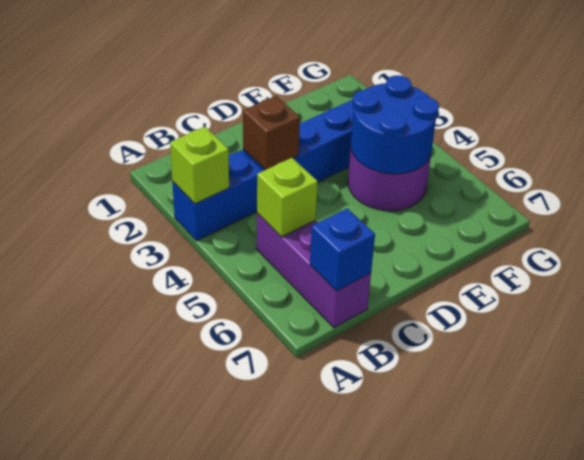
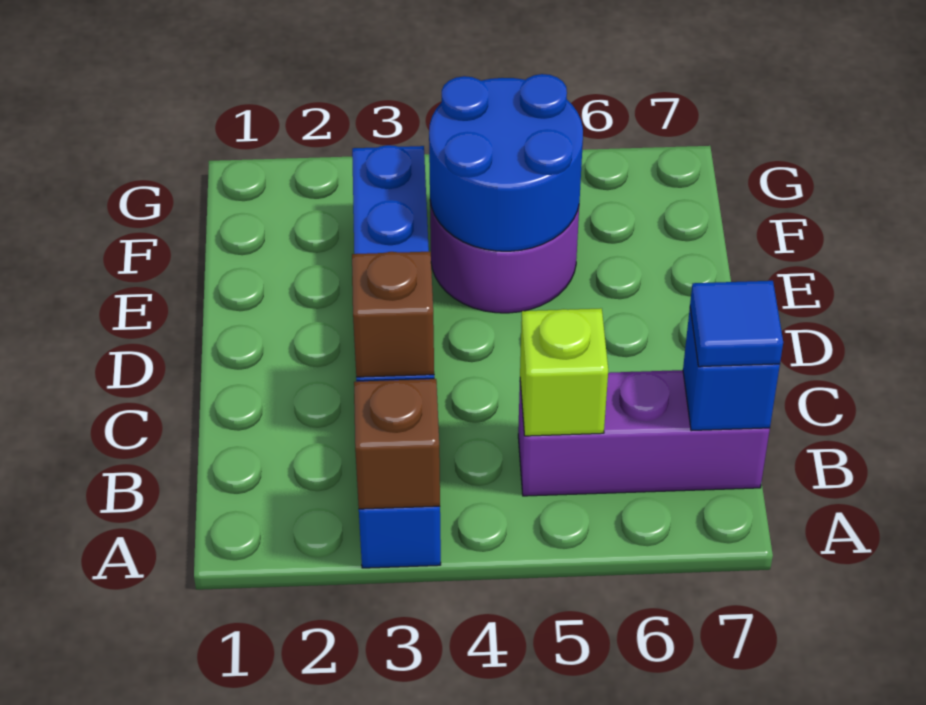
lime brick A3 level 2 -> brown brick A3 level 2
none -> blue tile B7 level 3

